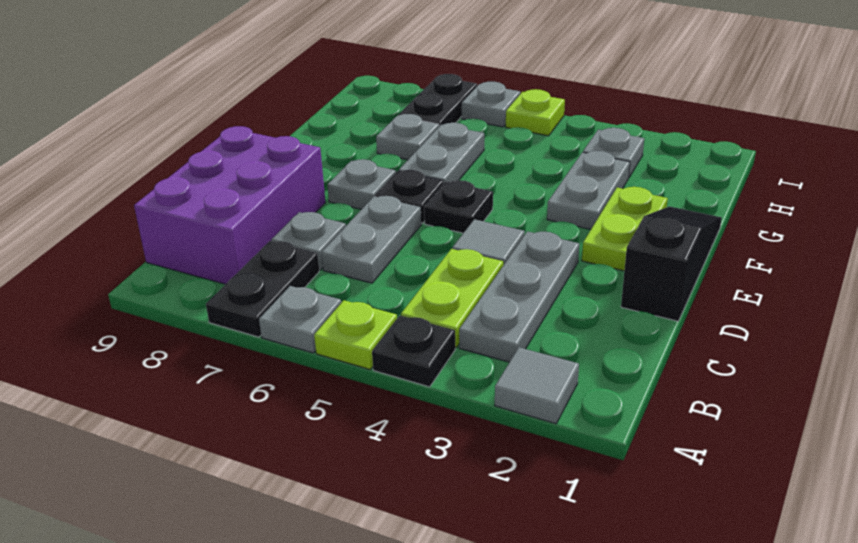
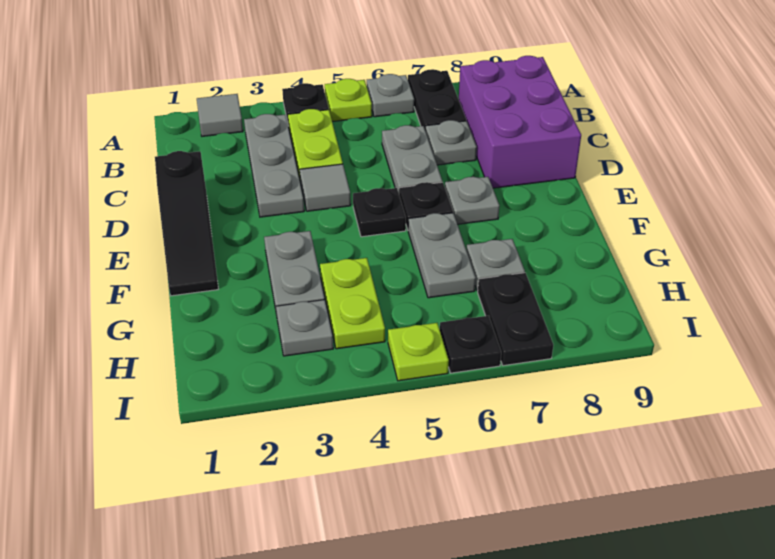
lime plate E2:F2 level 1 -> lime plate G4:H4 level 1
grey plate I6 level 1 -> black plate I6 level 1

